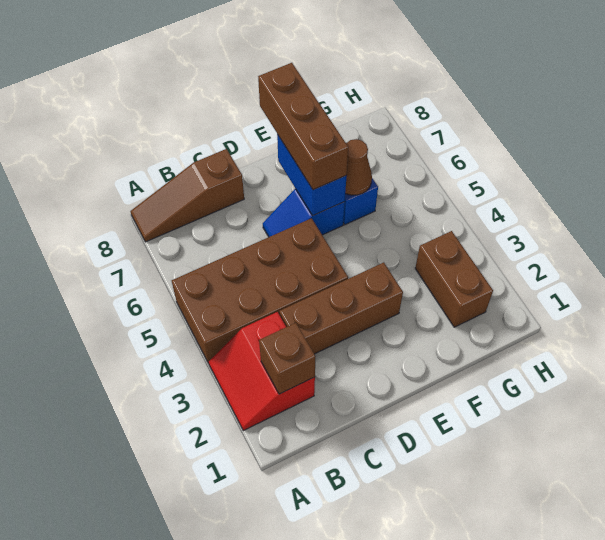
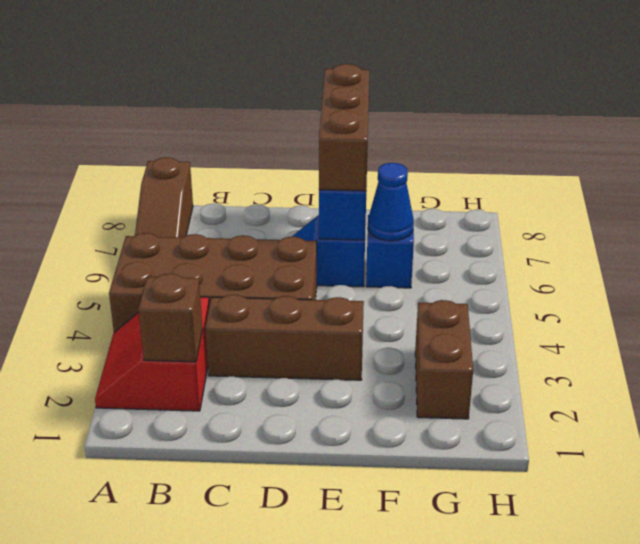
brown slope A8:C8 level 1 top C -> brown slope A6:A8 level 1 top 8
brown cone F6 level 2 -> blue cone F6 level 2

